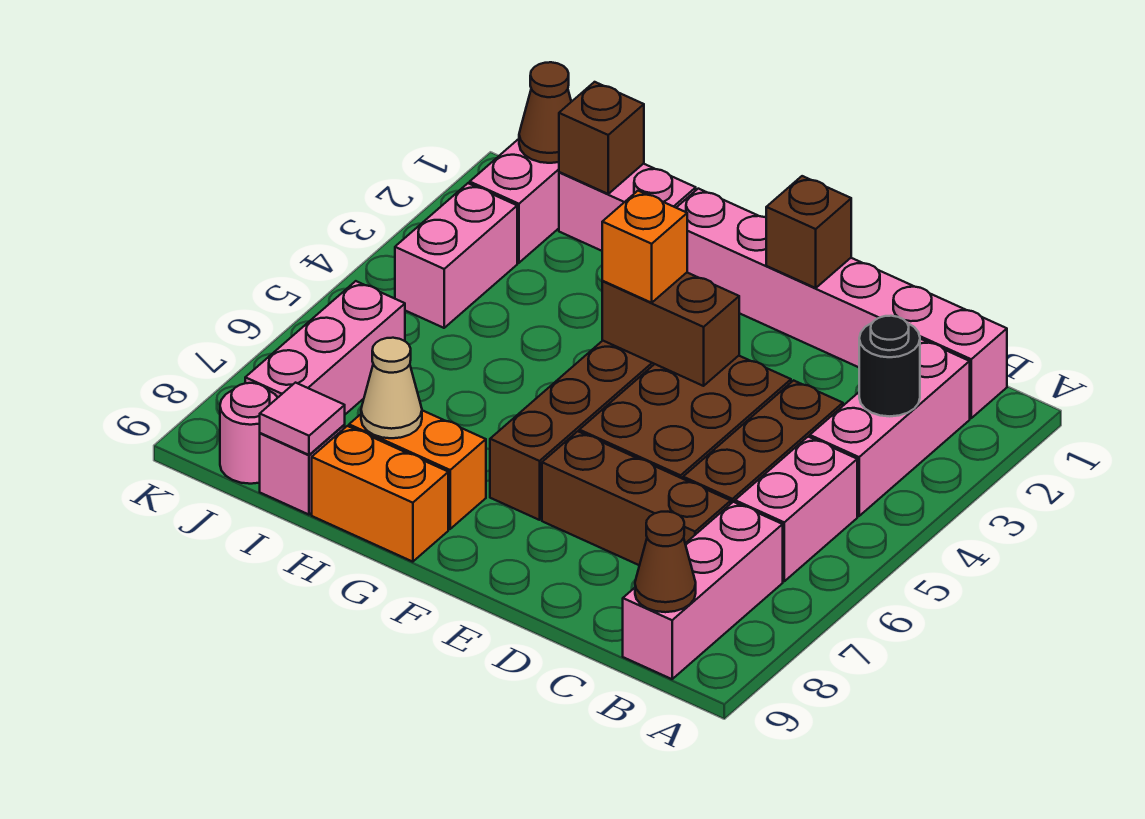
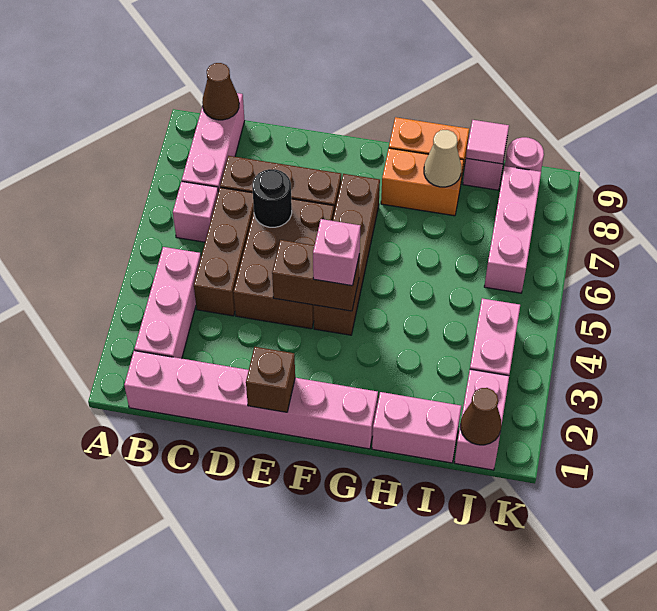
black round brick B3 level 2 -> black round brick D6 level 2
pink brick B5:B6 level 1 -> pink brick B6 level 1
orange brick F4 level 3 -> pink brick F4 level 3
brown brick I1 level 2 -> none

